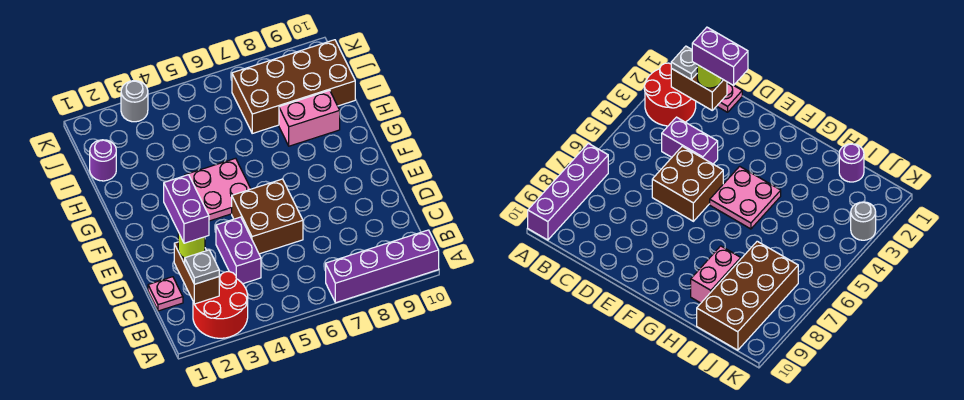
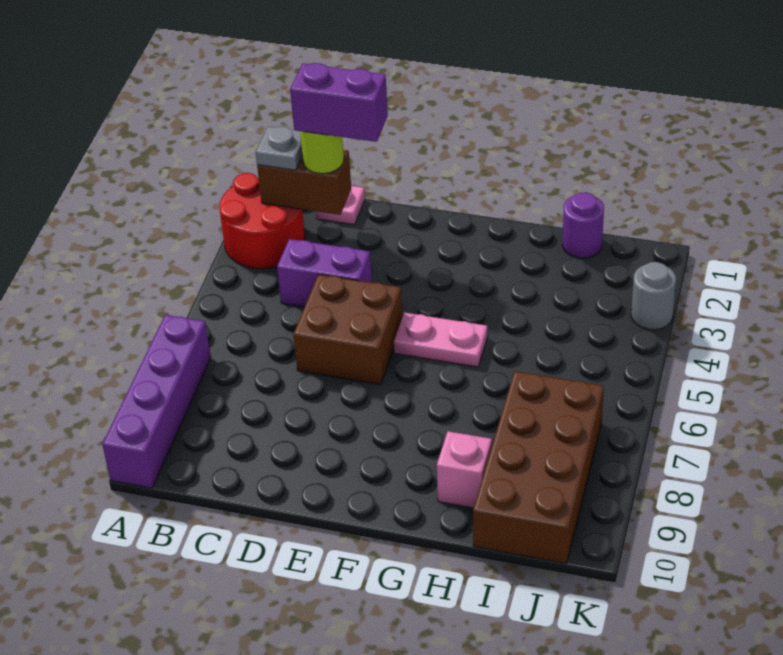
pink plate F4:G5 level 1 -> pink plate F5:G5 level 1
pink brick H8:H9 level 1 -> pink brick H9 level 1

